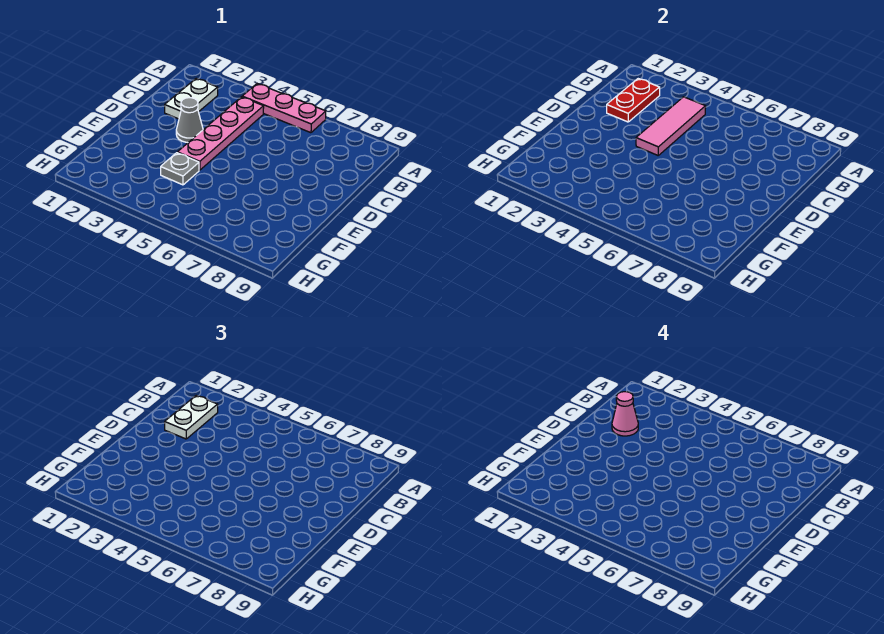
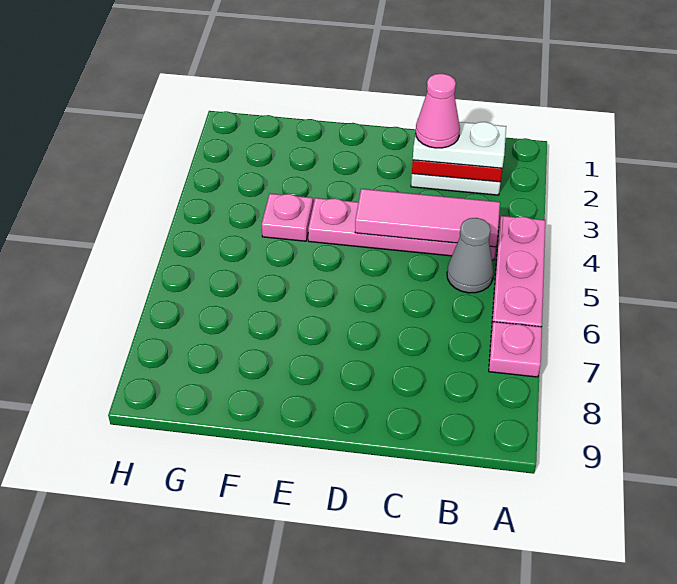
none -> pink plate A7 level 1
grey cone D3 level 1 -> grey cone B5 level 1
grey plate F4 level 1 -> pink plate F4 level 1

